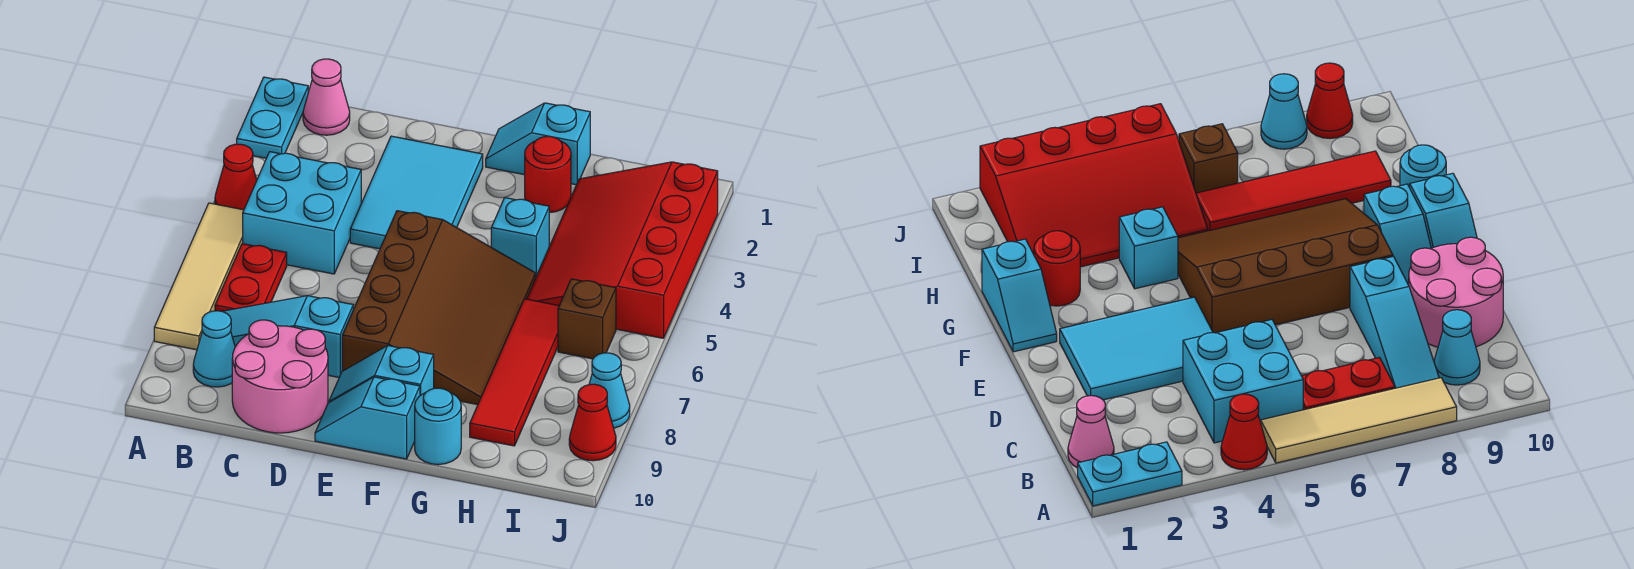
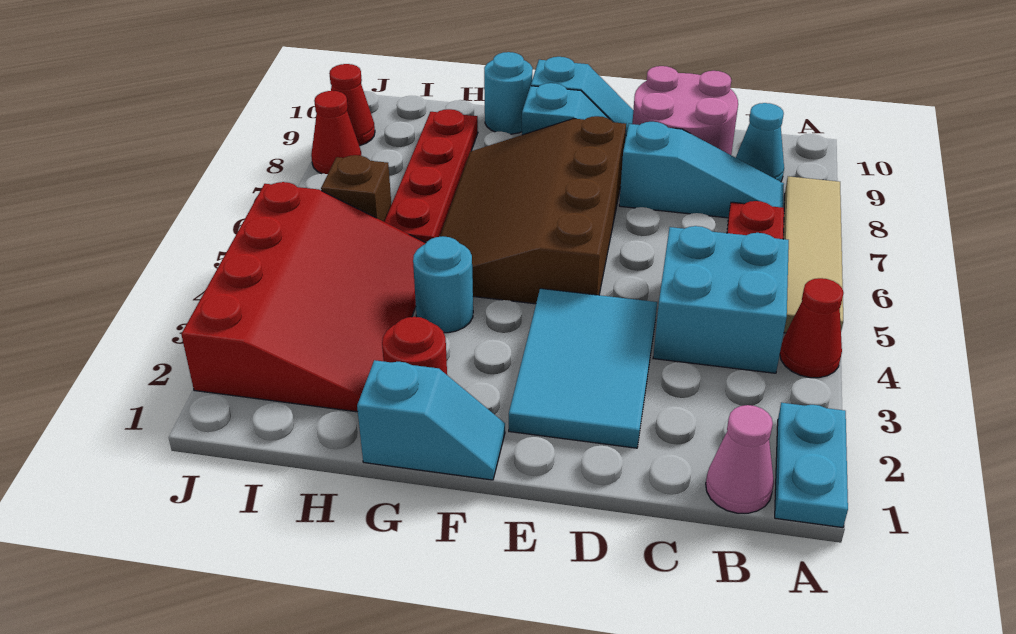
cyan brick G4 level 1 -> cyan round brick G4 level 1
red tile H6:H9 level 1 -> red plate H6:H9 level 1
cyan cone J8 level 1 -> red cone J8 level 1

